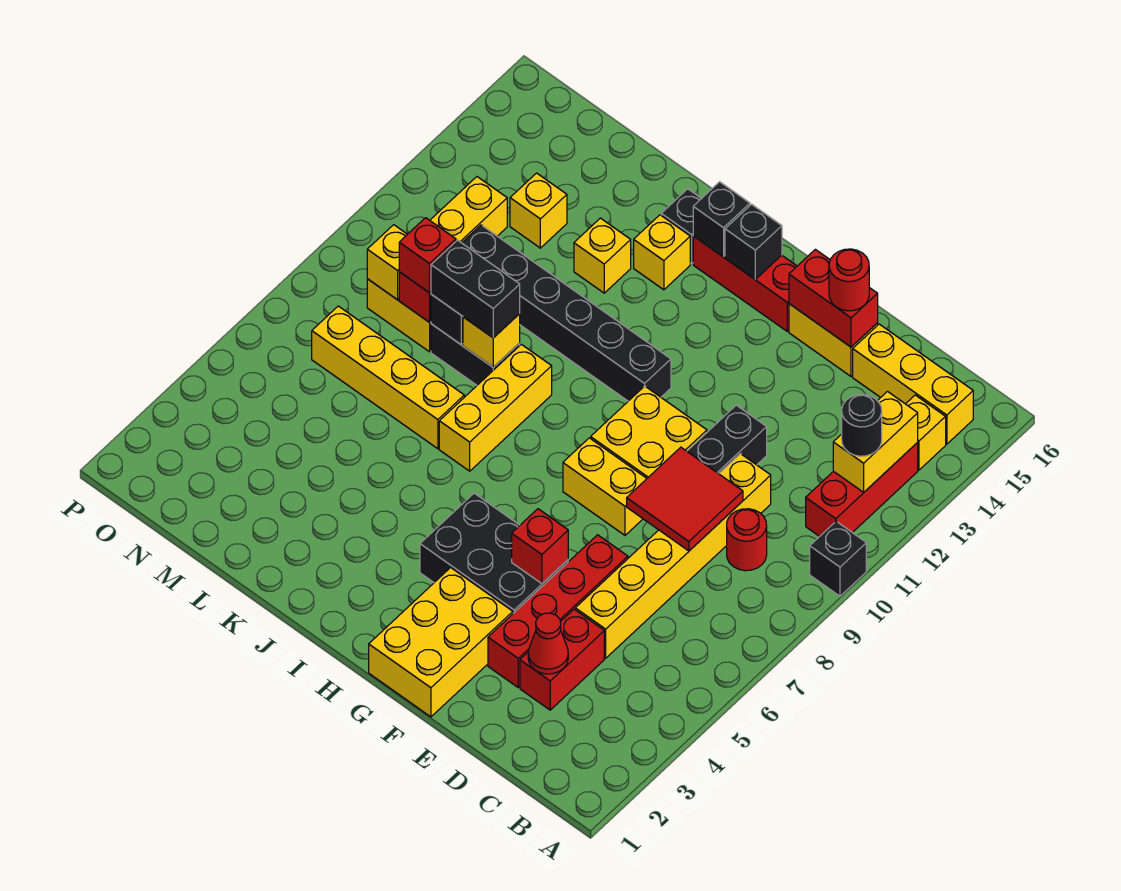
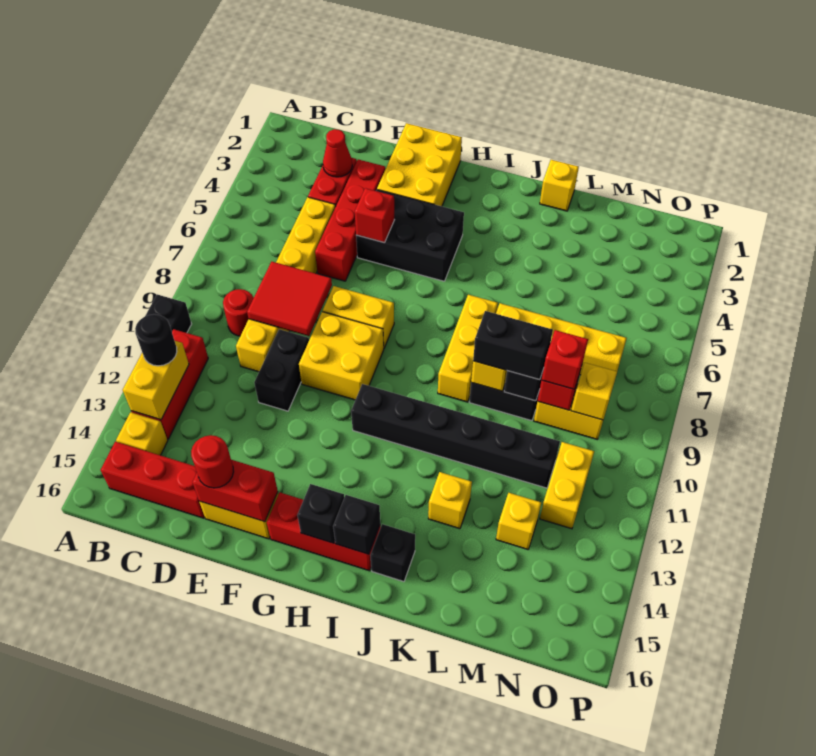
yellow brick B15:D15 level 1 -> red brick B15:D15 level 1
yellow brick J14 level 1 -> yellow brick K1 level 1

